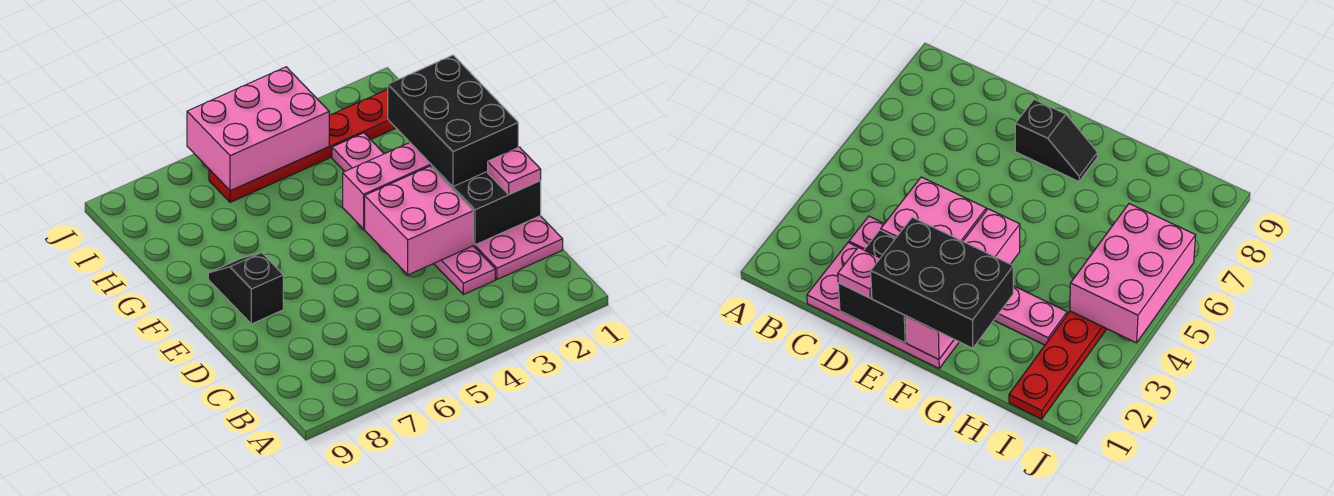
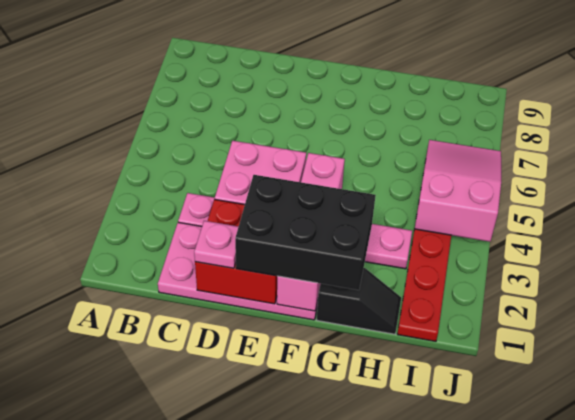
black brick D1:E2 level 2 -> red brick D1:E2 level 2
black slope E8:F8 level 1 top E -> black slope G1:H1 level 1 top G
pink brick I4:J6 level 2 -> pink slope I4:J6 level 2 top 4

